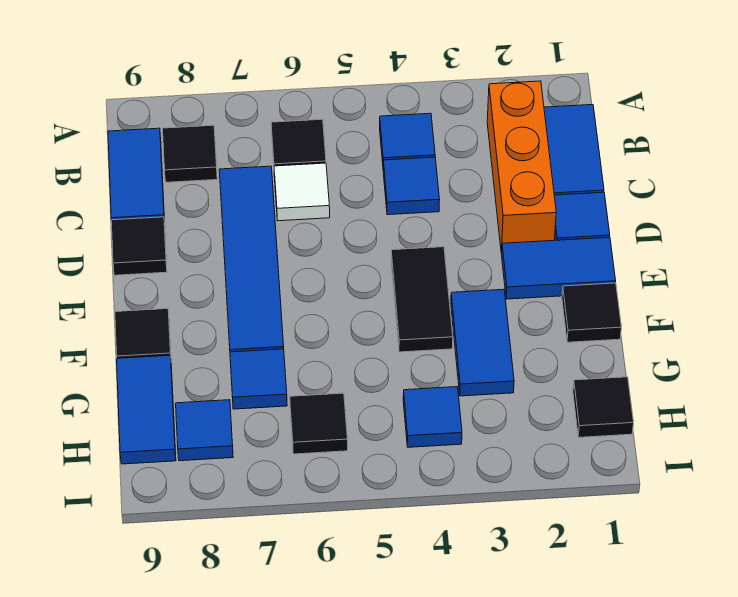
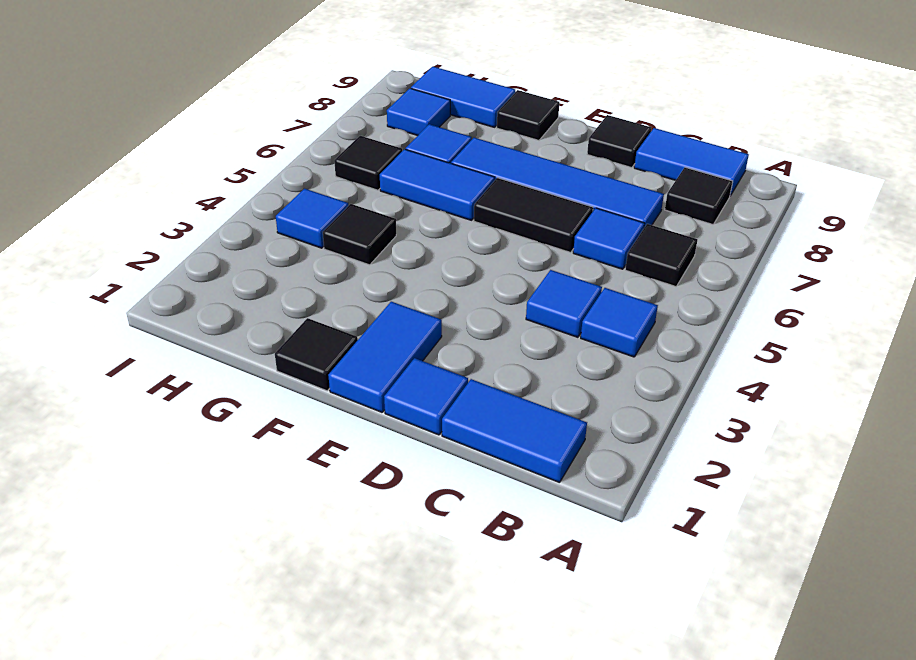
orange brick B2:D2 level 1 -> none
white tile C6 level 1 -> blue tile C6 level 1
black tile E4:F4 level 1 -> black tile D6:E6 level 1
blue tile F3:G3 level 1 -> blue tile F6:G6 level 1
black tile H1 level 1 -> black tile G4 level 1

